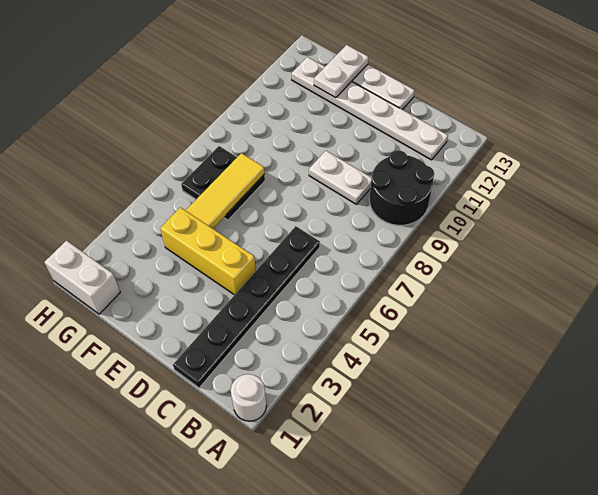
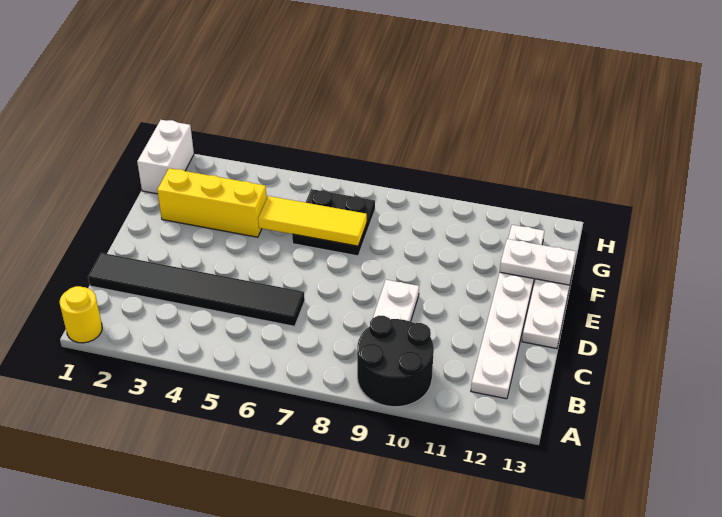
white round brick A1 level 1 -> yellow round brick A1 level 1
black plate C1:C6 level 1 -> black tile C1:C6 level 1
yellow brick D4:F4 level 1 -> yellow brick F2:F4 level 1

